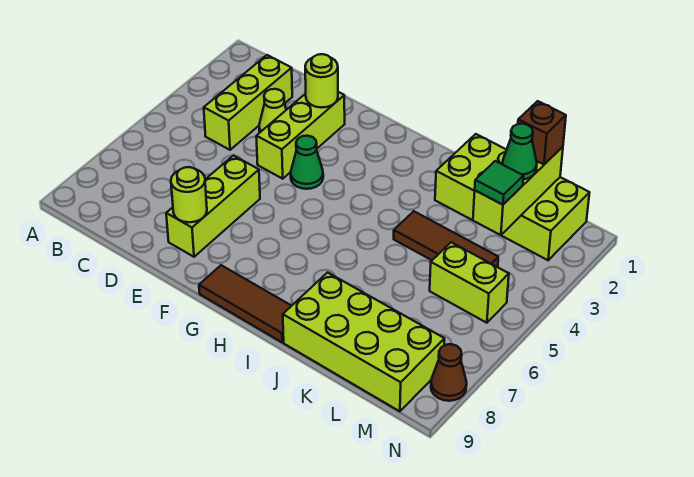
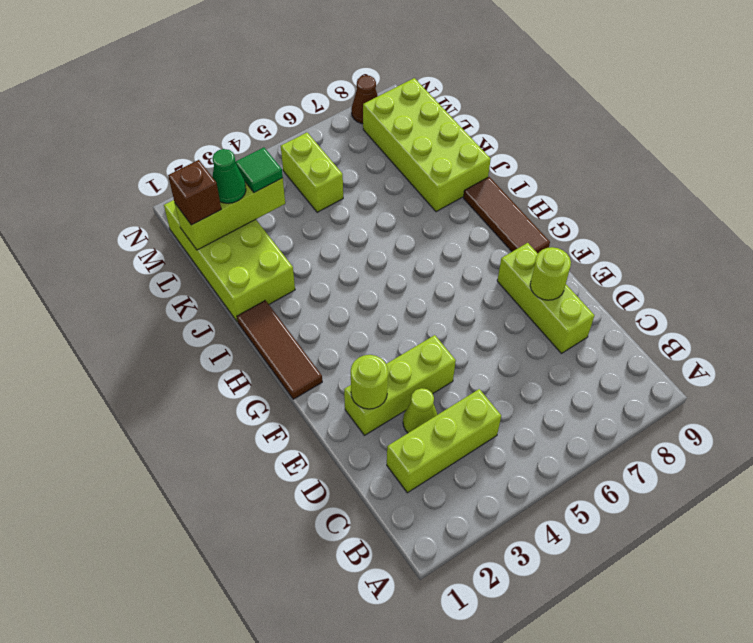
lime brick E6:E8 level 1 -> lime brick D8:F8 level 1
green cone F4 level 1 -> none
brown tile J4:L4 level 1 -> brown tile G1:I1 level 1

